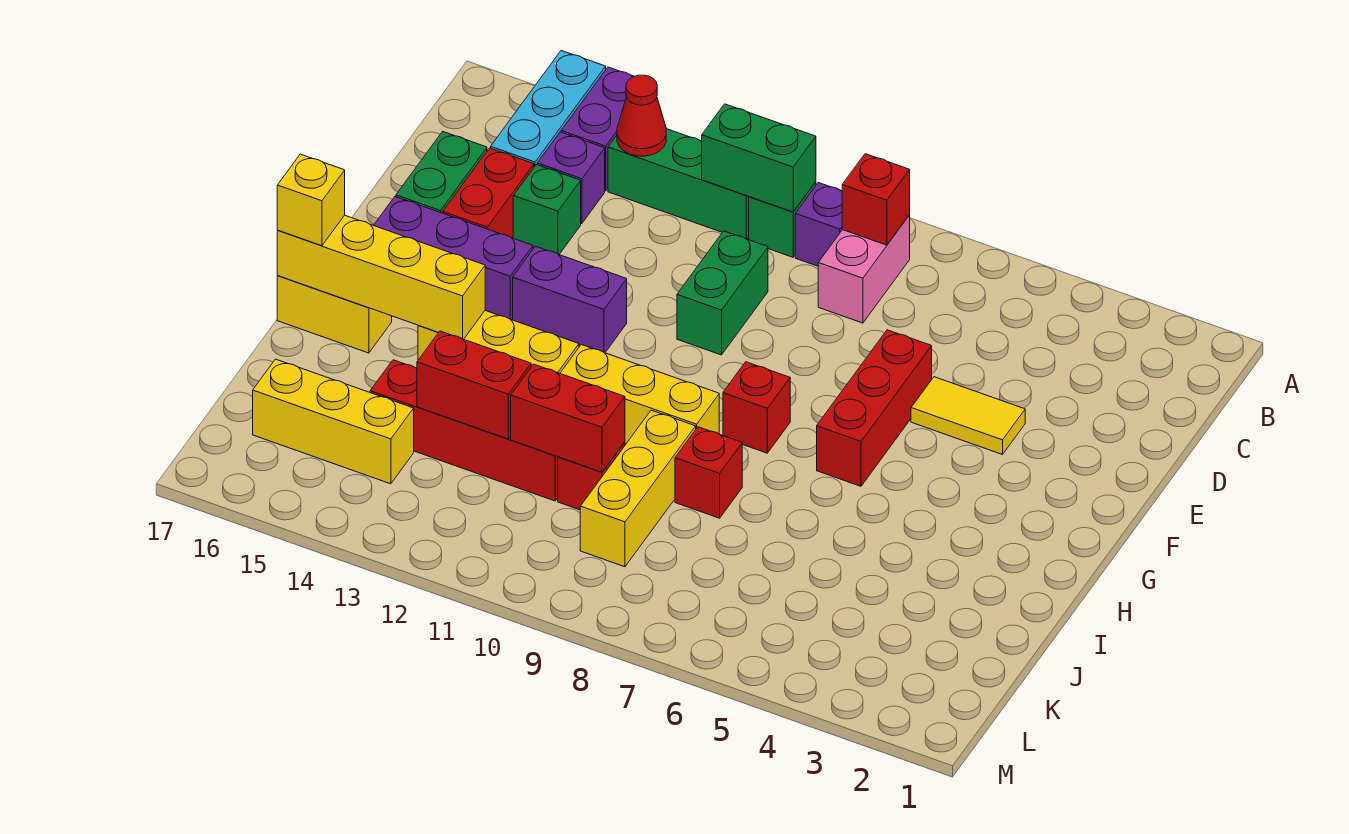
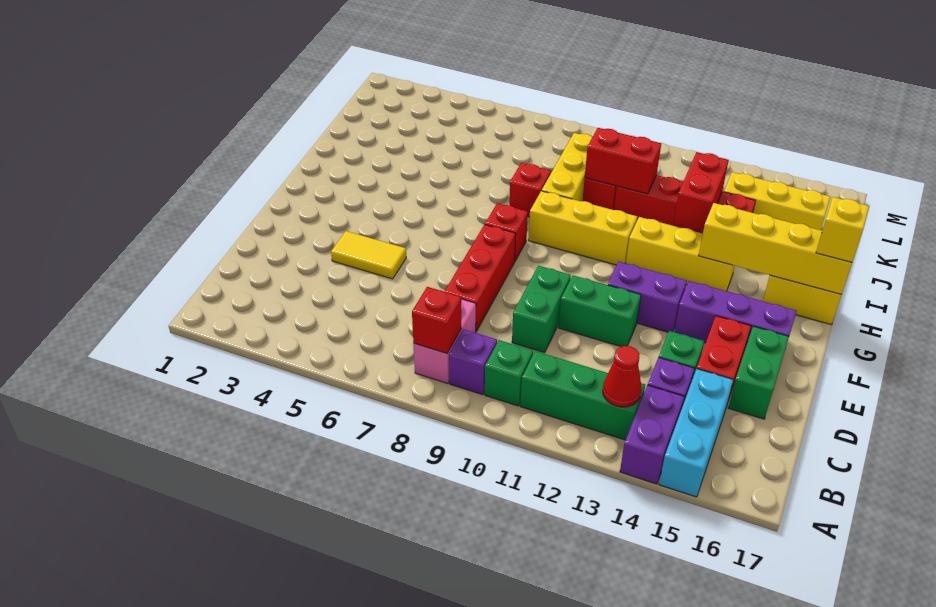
green brick B10:B11 level 2 -> green brick E11:E12 level 1
red brick E6:G6 level 1 -> red brick D8:F8 level 1
red brick J12:J13 level 2 -> red brick I13:J13 level 2

